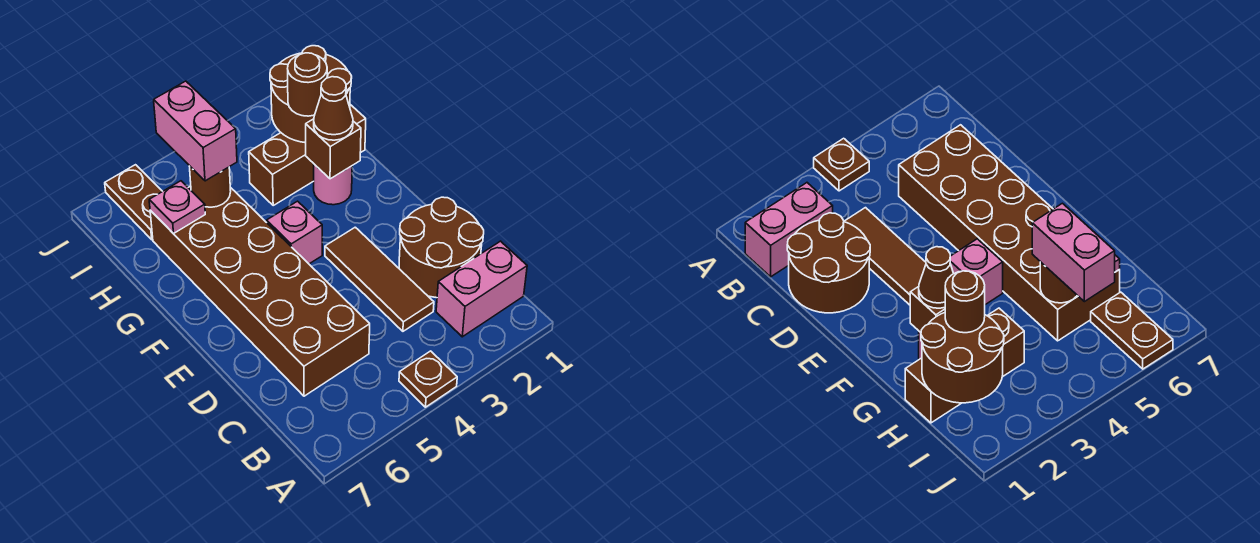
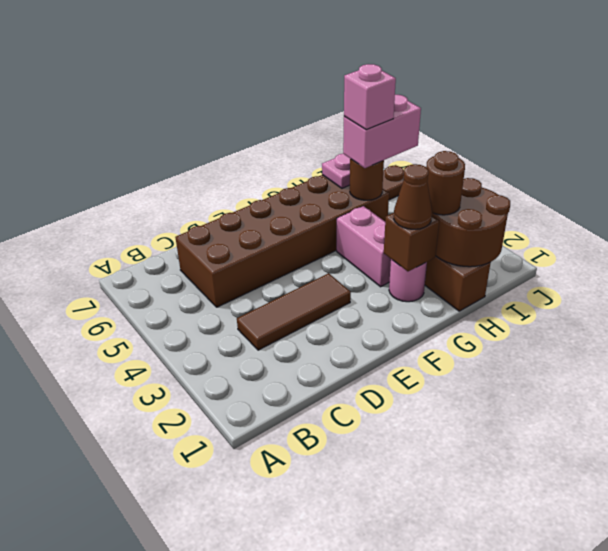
brown plate A4 level 1 -> none
pink brick B1:B2 level 1 -> pink brick G3:G4 level 1
brown round brick C1:D2 level 1 -> none
pink brick F4 level 1 -> pink brick H5 level 4

